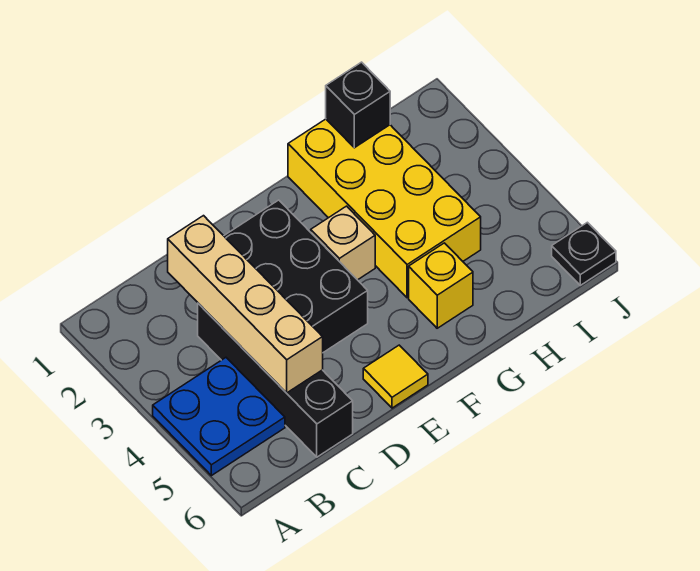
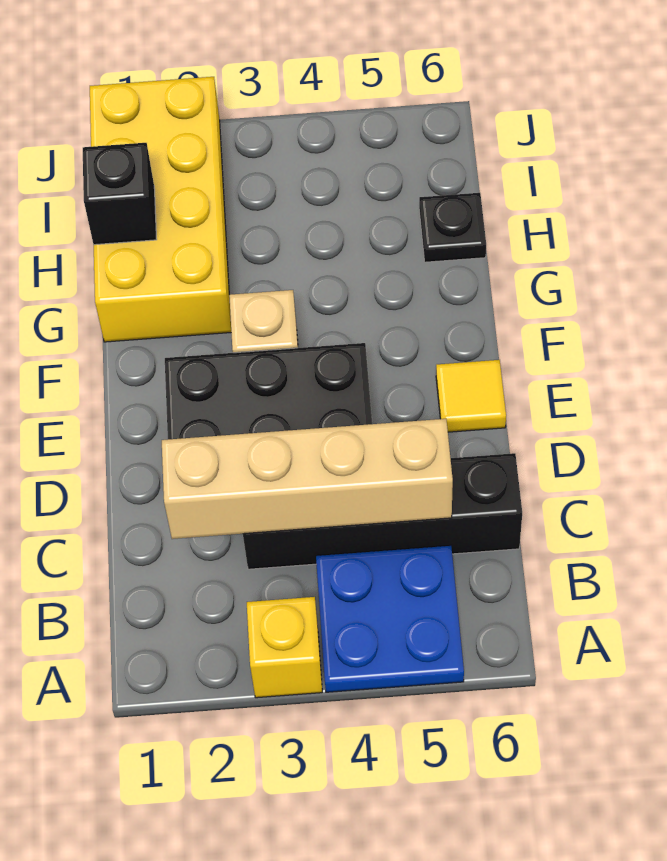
yellow brick G1:H4 level 1 -> yellow brick G1:J2 level 1
yellow brick G5 level 1 -> yellow brick A3 level 1
black plate J6 level 1 -> black plate H6 level 1

